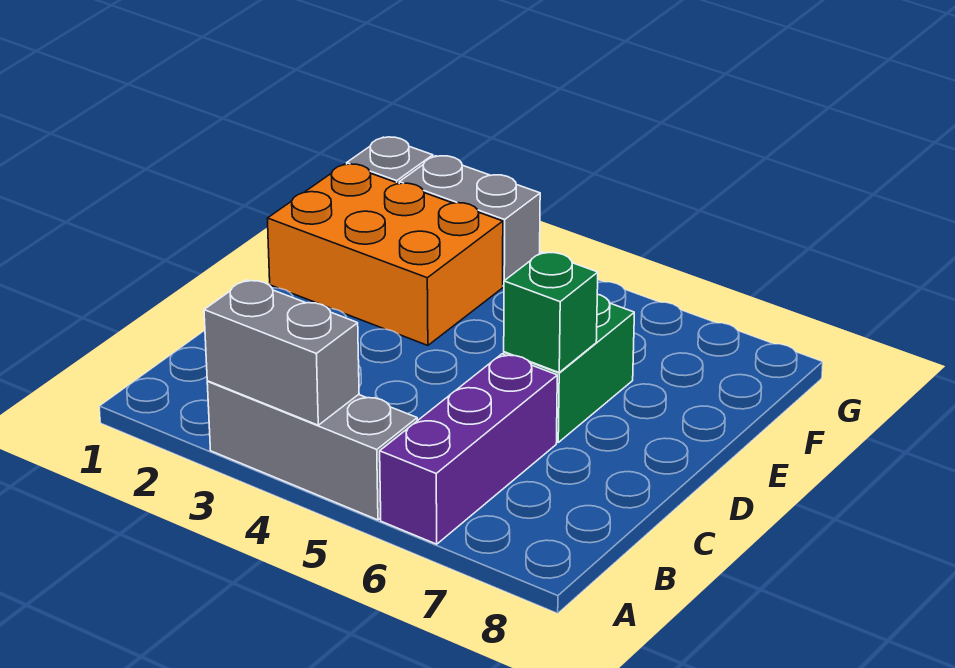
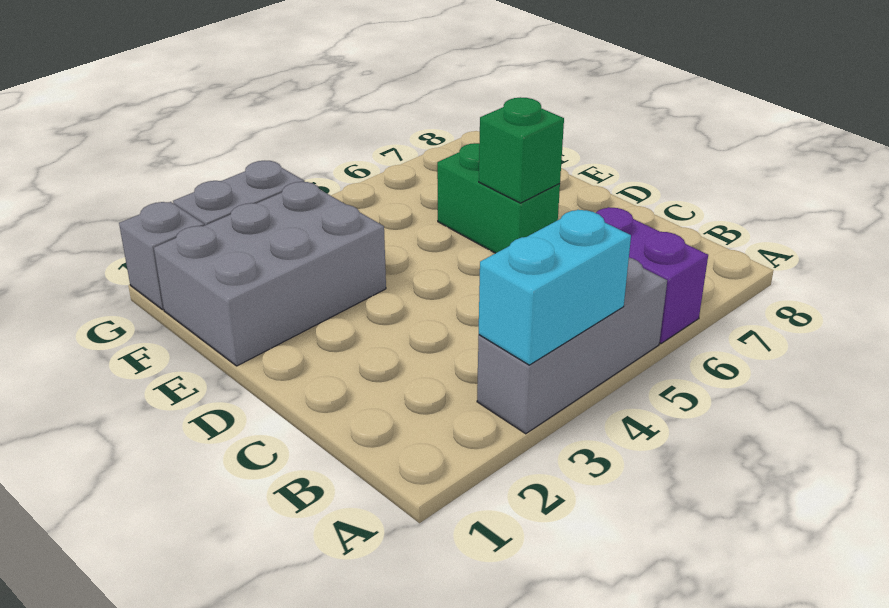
grey brick A3:A4 level 2 -> cyan brick A3:A4 level 2
purple brick A6:C6 level 1 -> purple brick A6:B6 level 1
orange brick E1:F3 level 1 -> grey brick E1:F3 level 1

